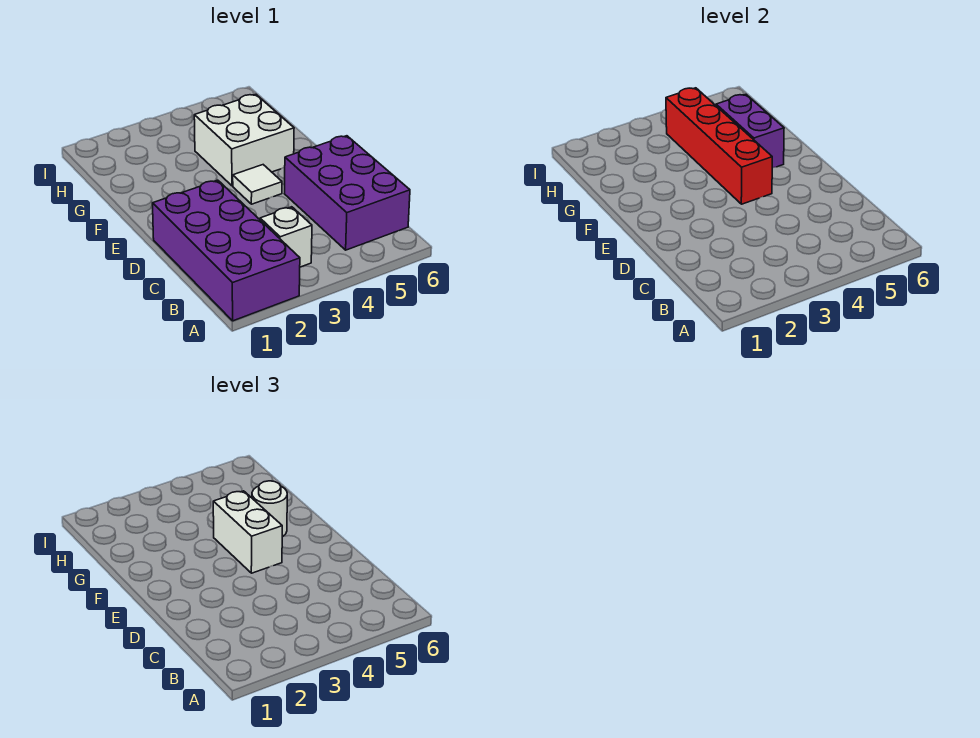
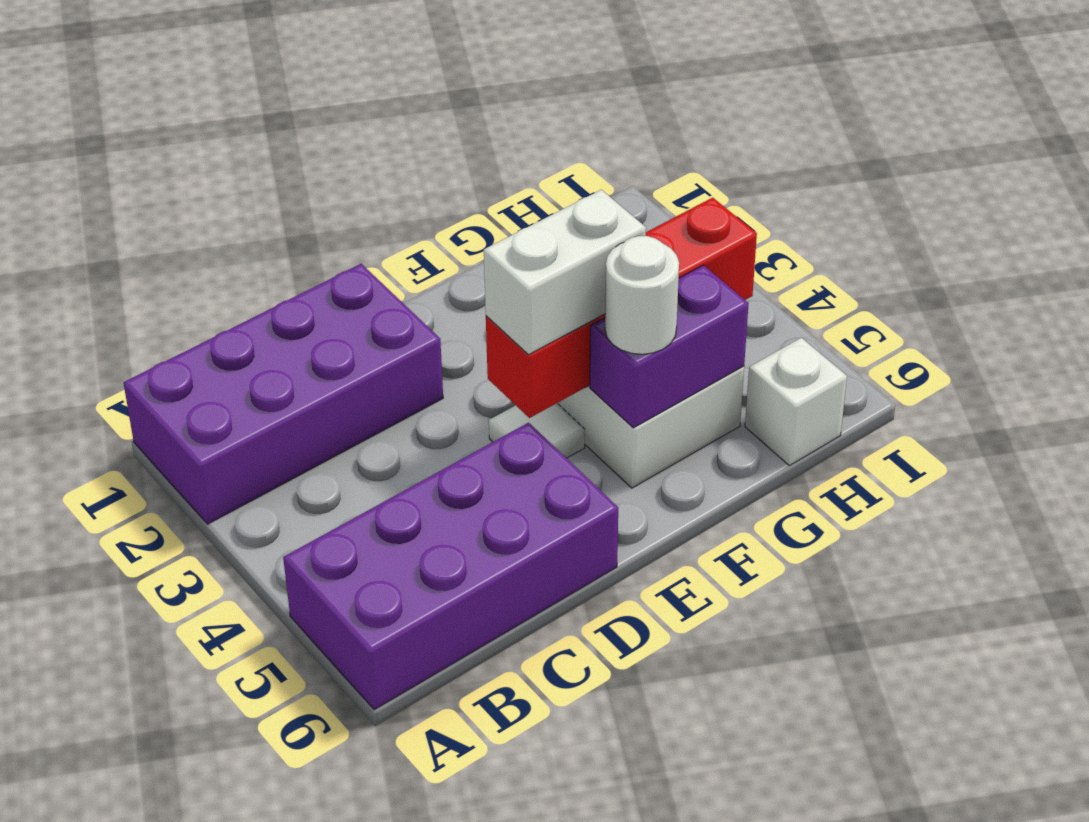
white brick B3 level 1 -> white brick H6 level 1
purple brick B5:D6 level 1 -> purple brick A5:D6 level 1

